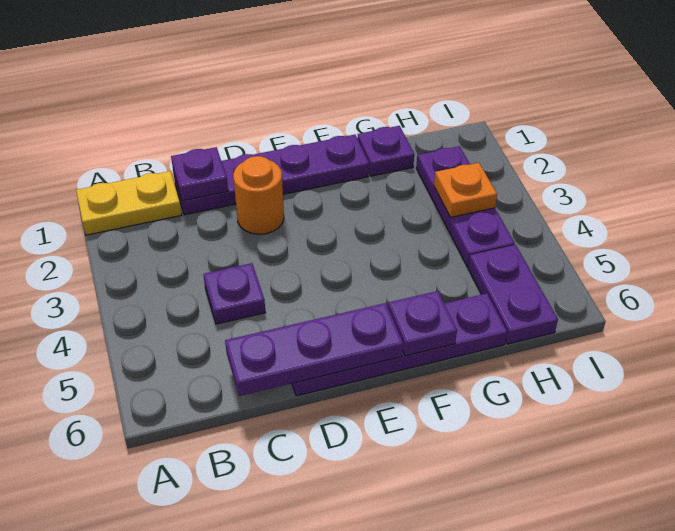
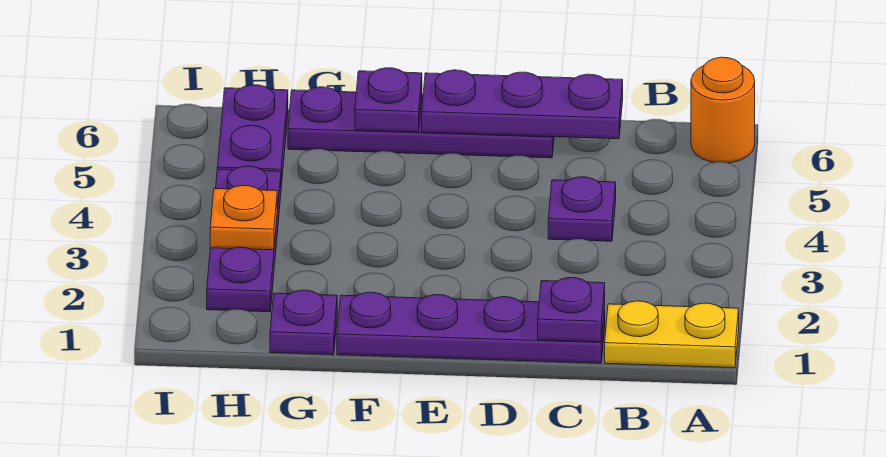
orange round brick D2 level 1 -> orange round brick A6 level 1

